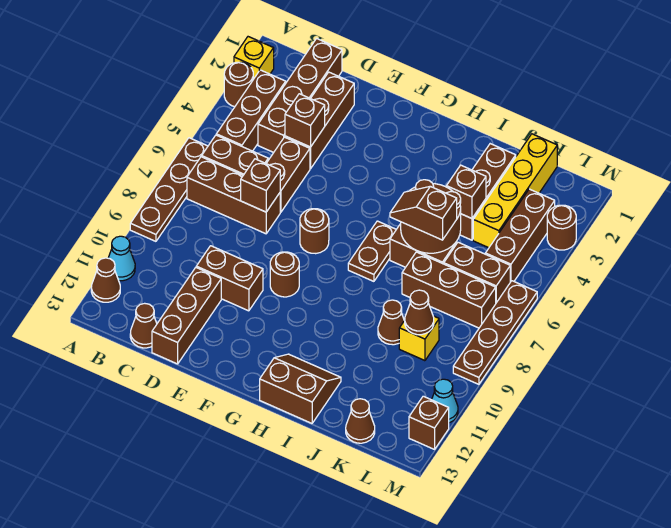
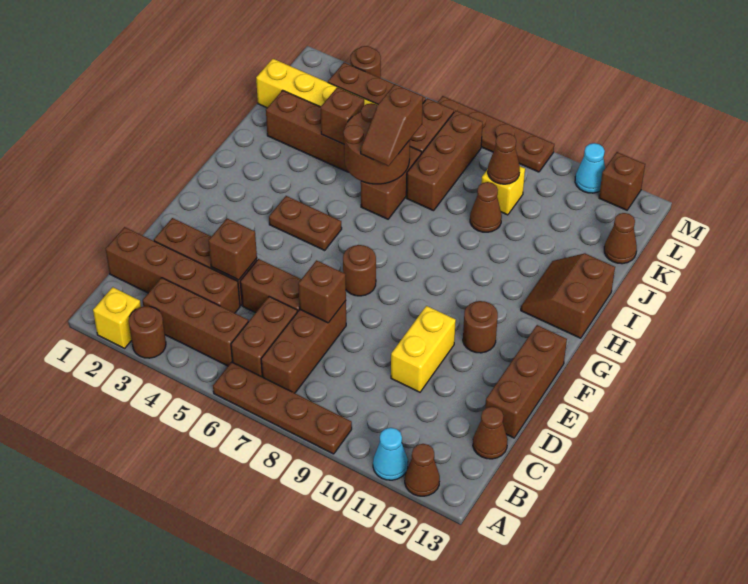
brown brick D10:E10 level 1 -> yellow brick D10:E10 level 1
brown brick D11:D13 level 1 -> brown brick D13:F13 level 1
brown round brick F9 level 1 -> brown round brick F11 level 1
brown plate H6:H7 level 1 -> brown plate G4:G5 level 1

